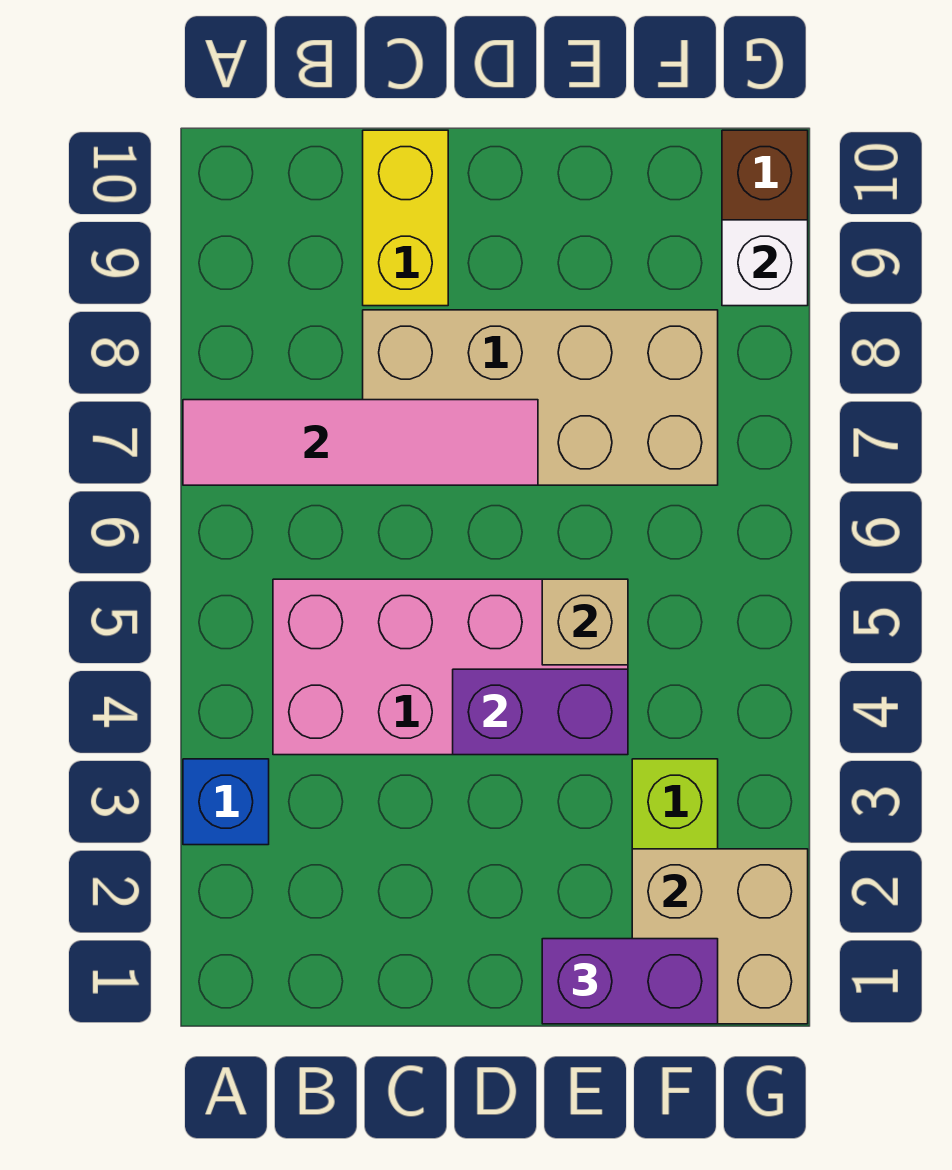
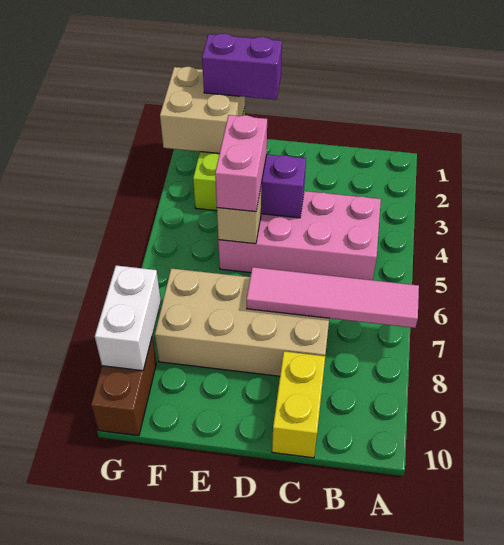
blue brick A3 level 1 -> none
none -> pink brick E4:E5 level 3
white brick G9 level 2 -> white brick G8:G9 level 2

